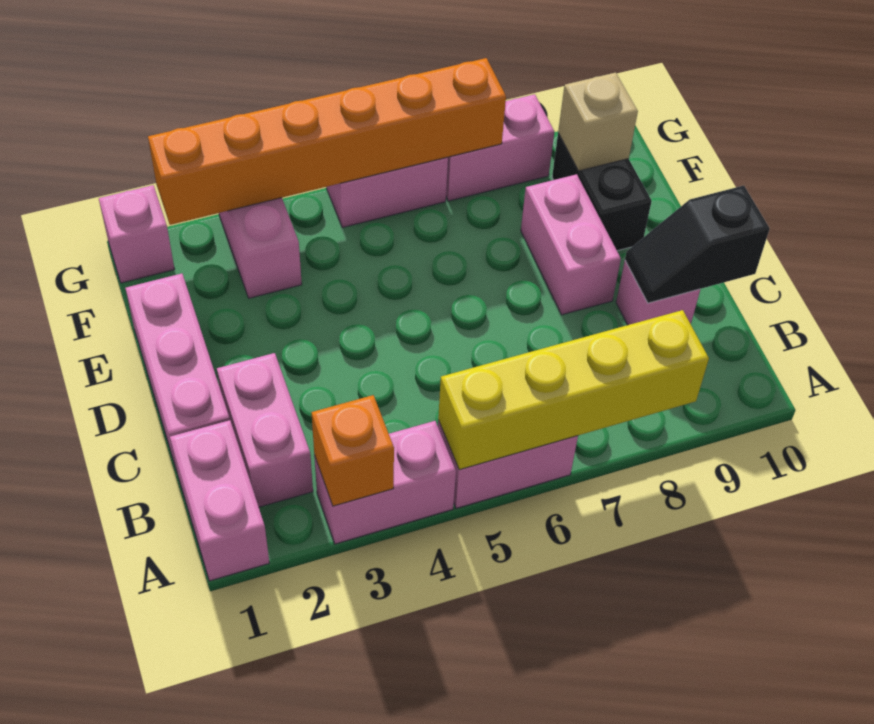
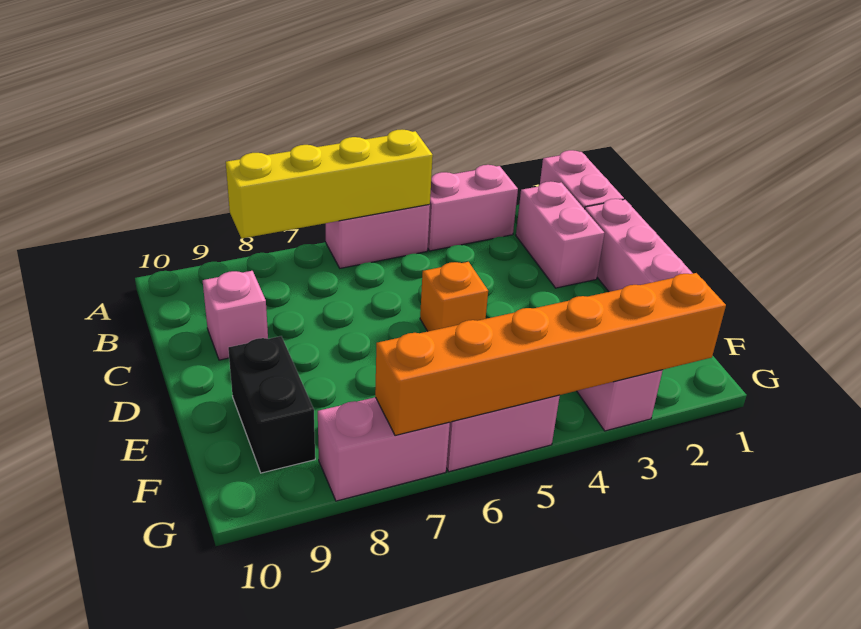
orange brick A3 level 2 -> orange brick D5 level 1
black slope C9:C10 level 2 top 10 -> none
pink brick D8:E8 level 1 -> none
tan brick F9 level 2 -> none
pink brick G1 level 1 -> none

